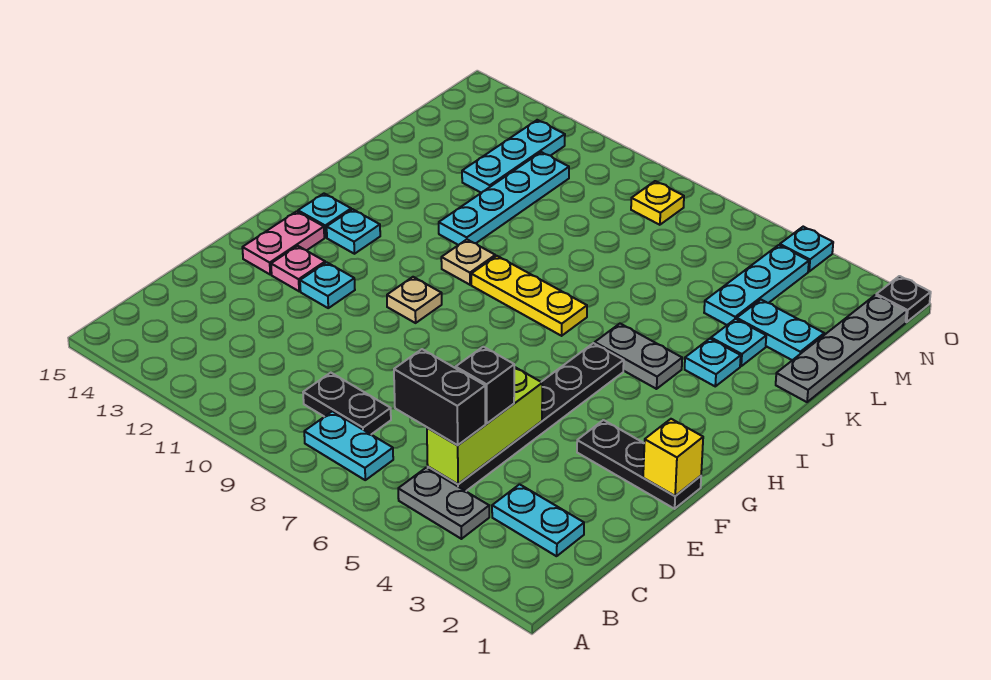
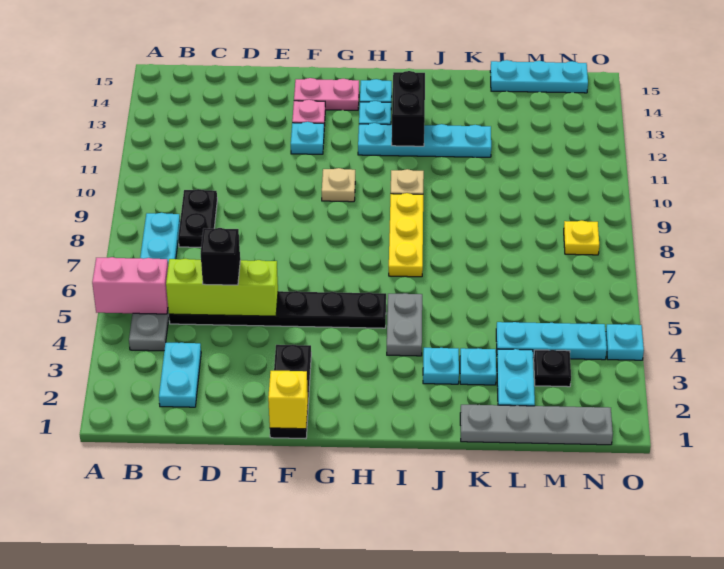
none -> pink brick A5:B5 level 2
black brick C5:C6 level 3 -> black brick I12:I13 level 2
cyan plate J11:M11 level 1 -> cyan plate H12:K12 level 1
cyan plate L12:N12 level 1 -> cyan plate L15:N15 level 1
black plate O1 level 1 -> black plate M3 level 1

